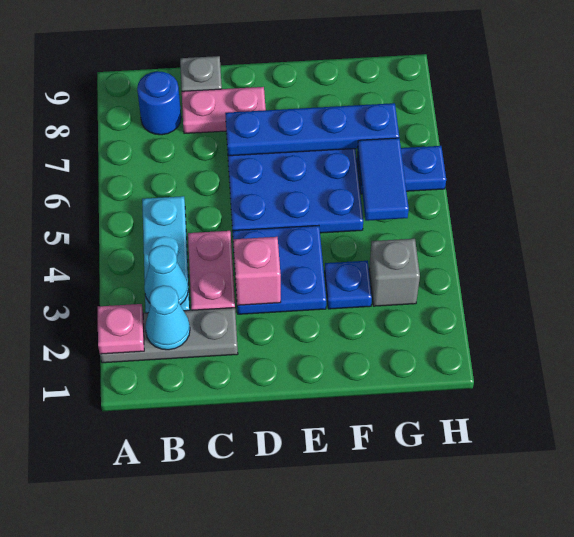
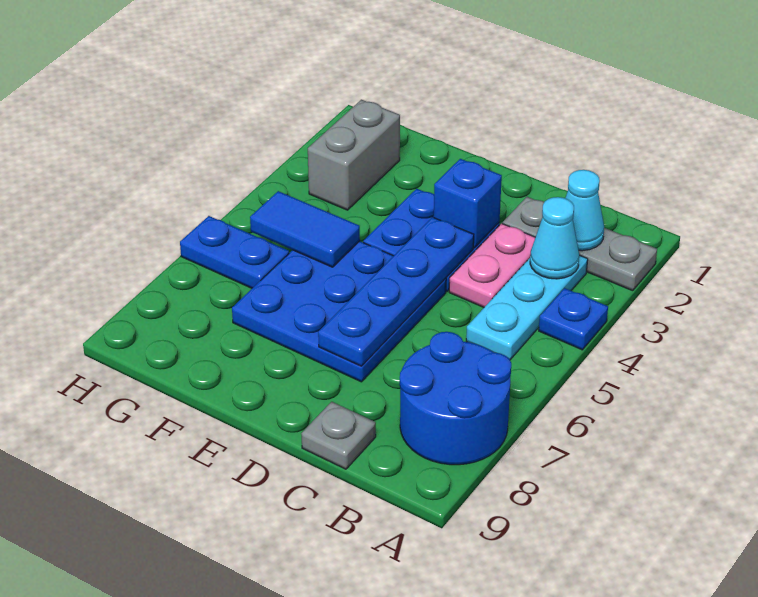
pink plate A2 level 2 -> none
blue round brick B8 level 1 -> blue round brick A7:B8 level 1
pink plate C8:D8 level 1 -> none
pink brick D3 level 2 -> blue brick D3 level 2
blue plate D7:G7 level 2 -> blue plate D4:D7 level 2
blue plate F3 level 1 -> blue plate A4 level 1
grey brick G3 level 1 -> grey brick G2:G3 level 1
blue tile G5:G6 level 2 -> blue tile F5:G5 level 2

